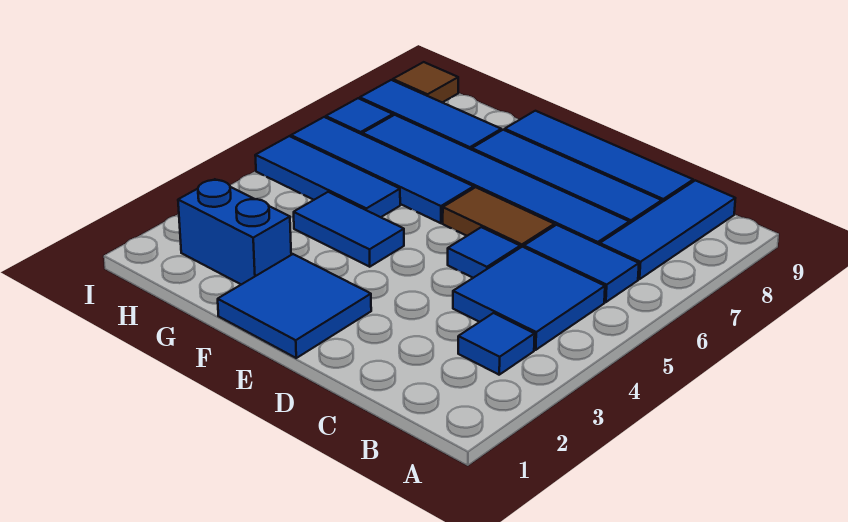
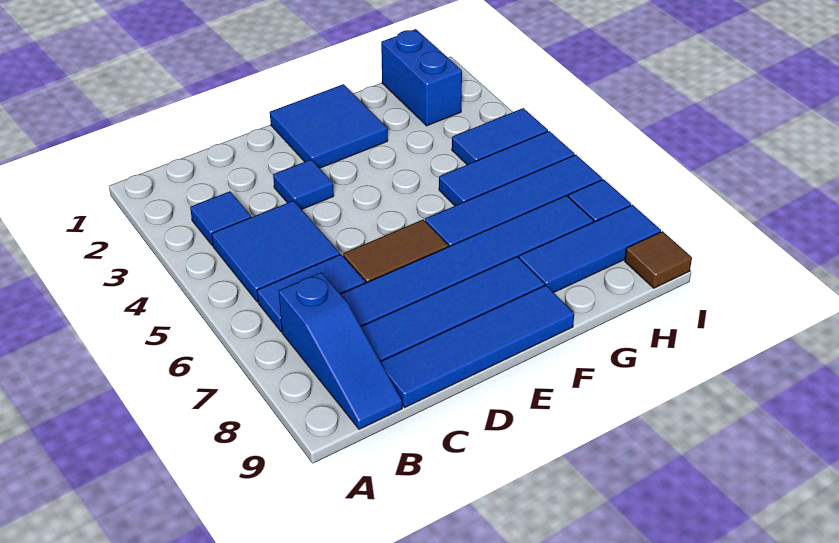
blue tile B7:B9 level 1 -> blue slope B7:B9 level 1 top 7
blue tile D5 level 1 -> blue tile D3 level 1
blue tile F4:G4 level 1 -> blue tile H4:I4 level 1
blue brick G2:H2 level 1 -> blue brick H1:H2 level 1

